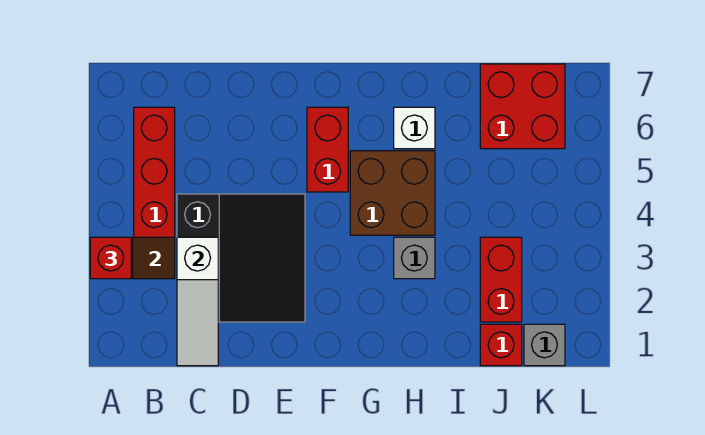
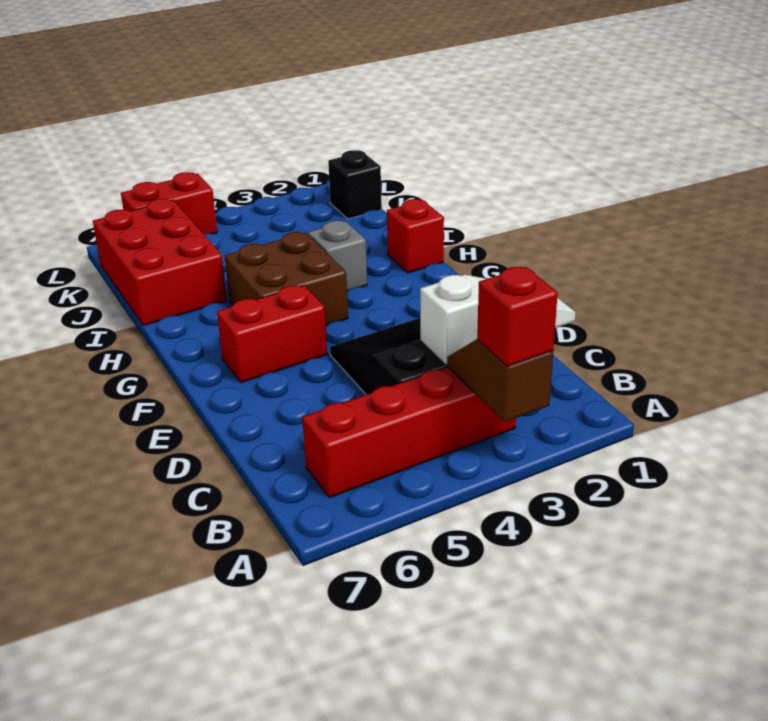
white brick H6 level 1 -> none
red brick J1 level 1 -> red brick H1 level 1
red brick J2:J3 level 1 -> red brick L5:L6 level 1
red brick J6:K7 level 1 -> red brick I6:K7 level 1
grey brick K1 level 1 -> black brick K1 level 1

